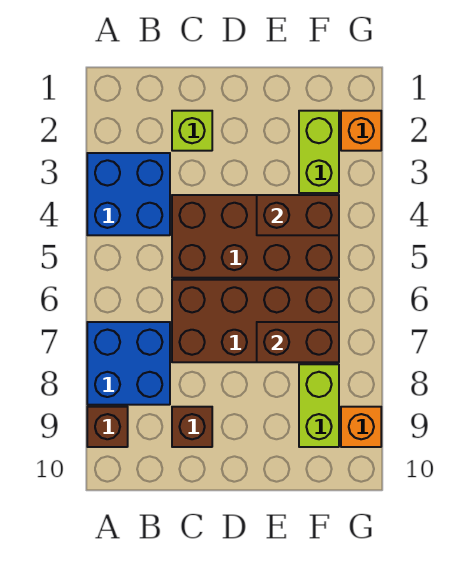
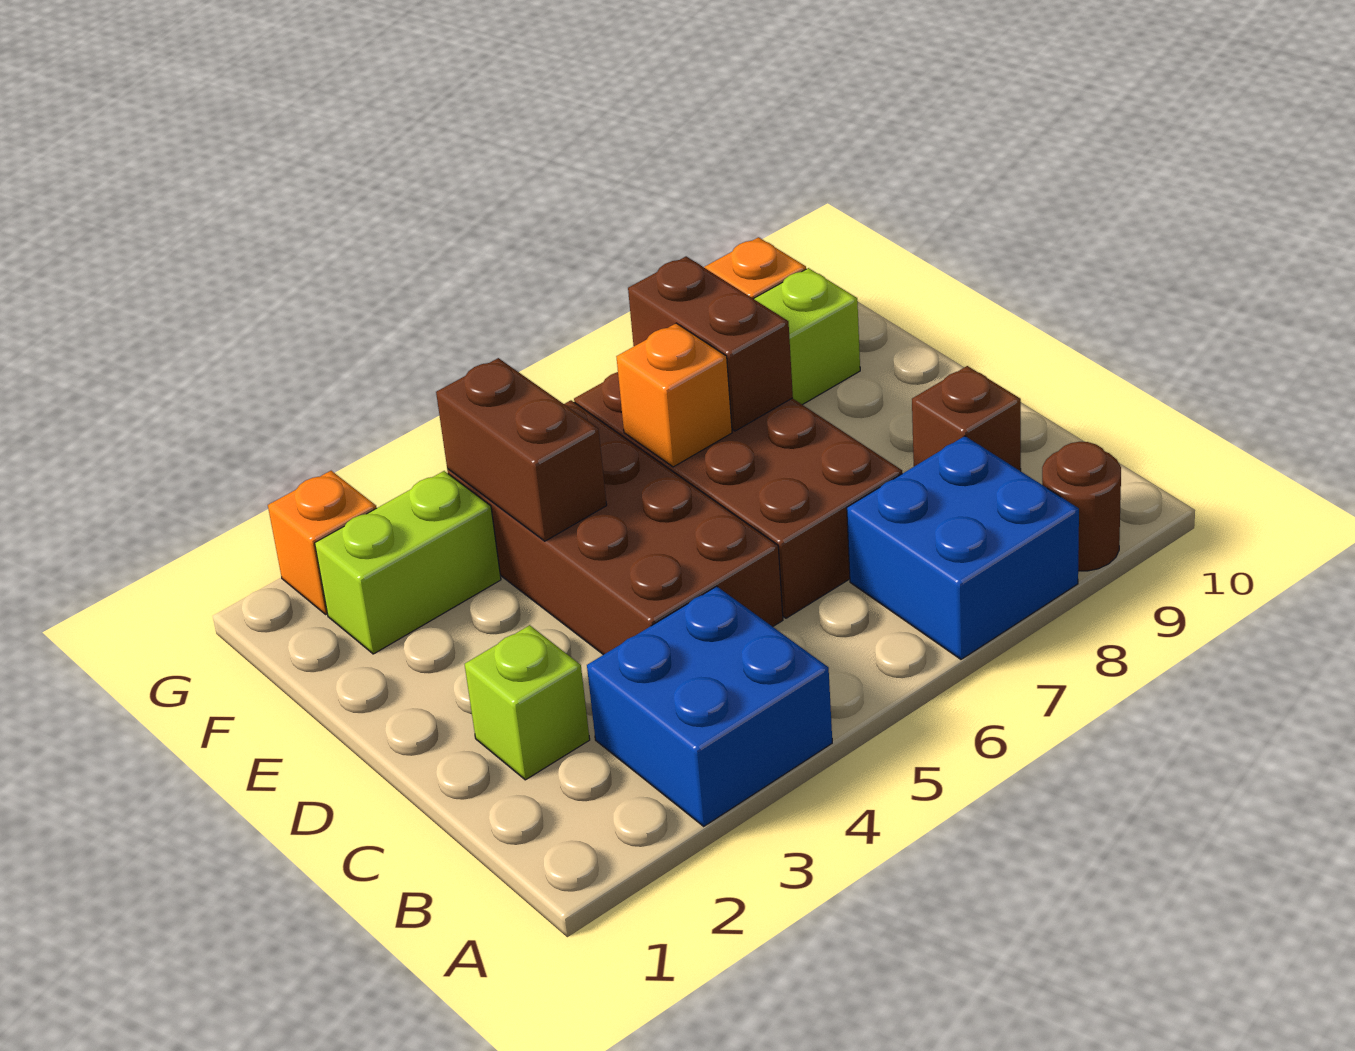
brown brick A9 level 1 -> brown round brick A9 level 1
none -> orange brick E6 level 2

